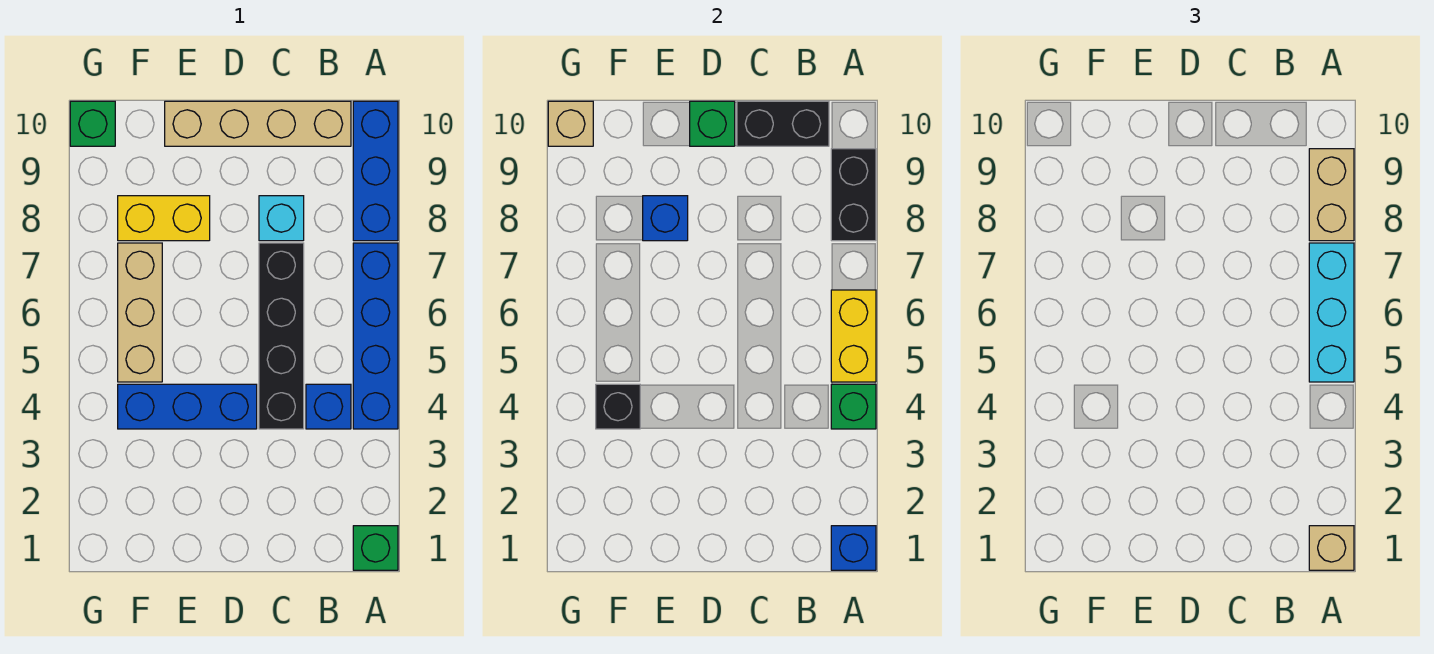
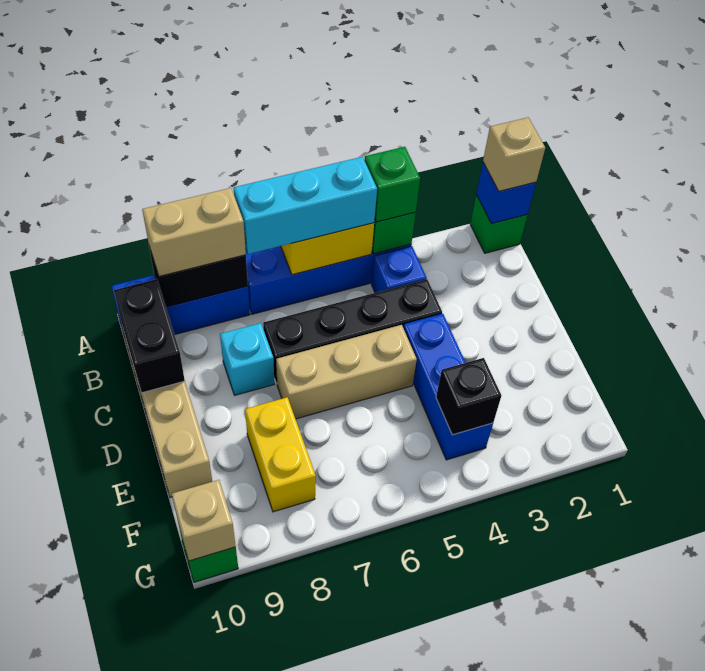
green brick D10 level 2 -> green brick A4 level 3
blue brick E8 level 2 -> none
tan brick F5:F7 level 1 -> tan brick D5:D7 level 1

